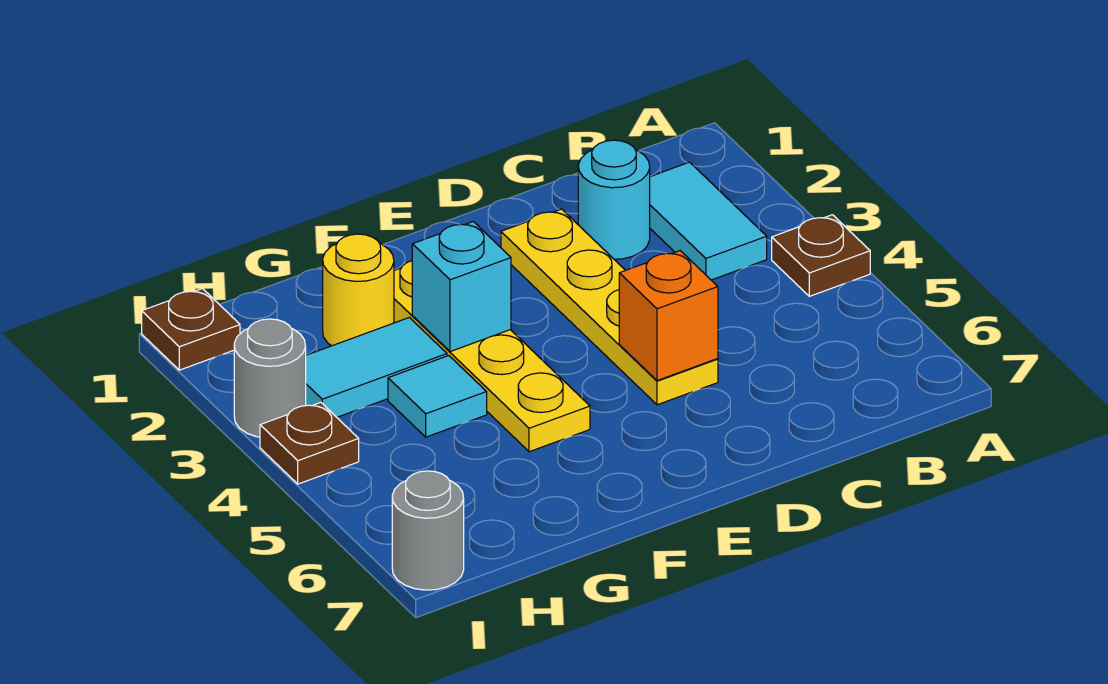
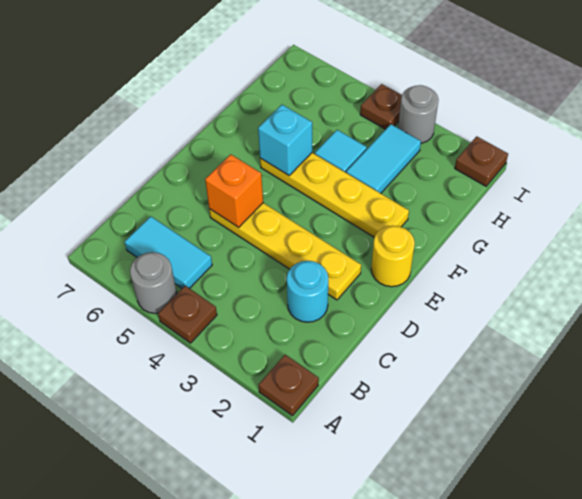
none -> brown plate A1 level 1
cyan tile B2:B3 level 1 -> cyan tile B5:B6 level 1
cyan brick F3 level 2 -> cyan brick F5 level 2
yellow round brick G2 level 1 -> yellow round brick E1 level 1
grey round brick I7 level 1 -> grey round brick A5 level 1

